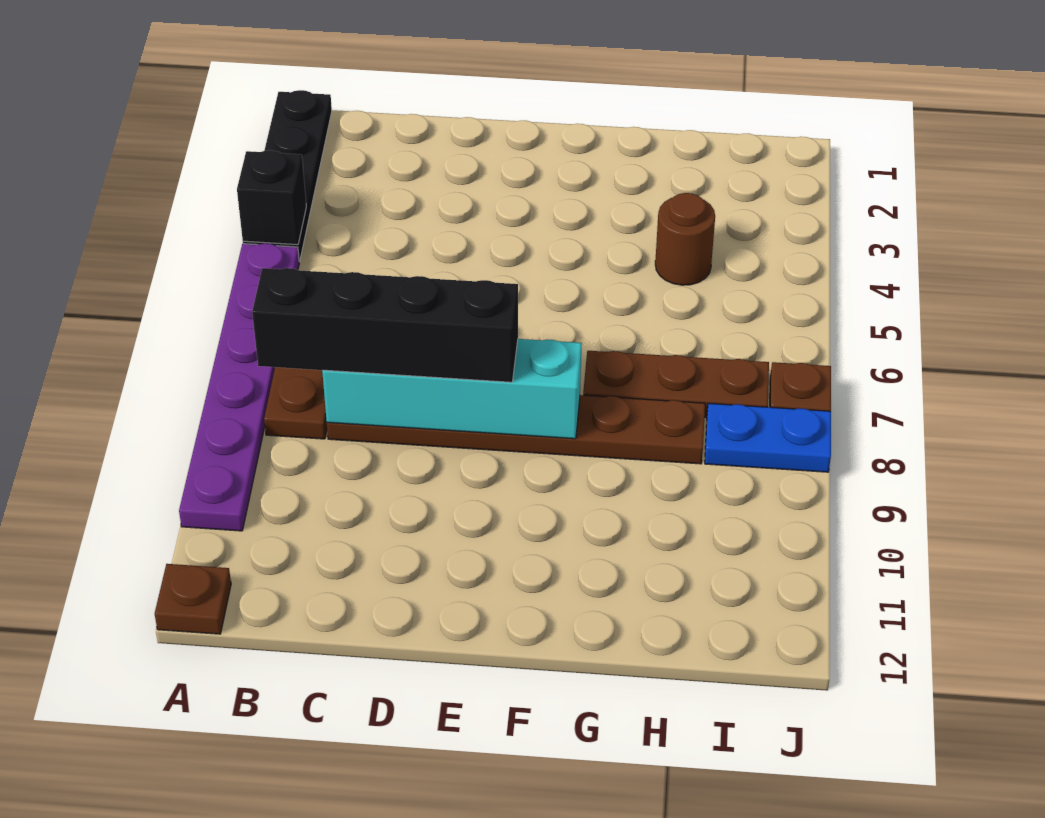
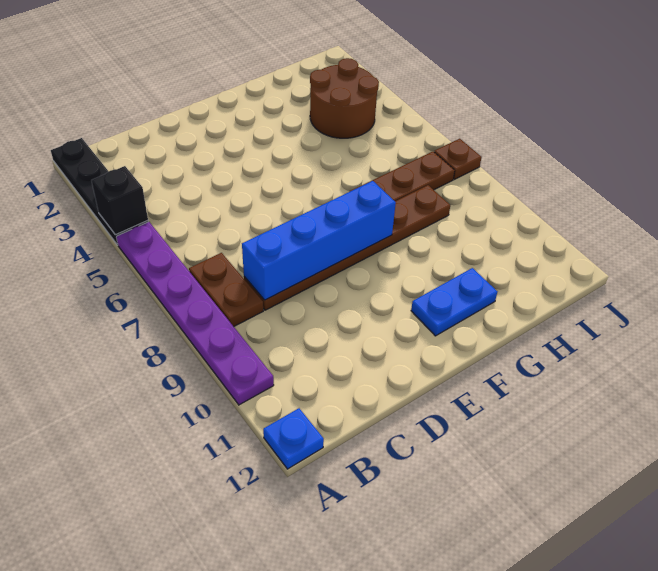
brown plate A12 level 1 -> blue plate A12 level 1
black brick B8:E8 level 3 -> none
cyan brick C8:F8 level 2 -> blue brick C8:F8 level 2
brown round brick H4 level 1 -> brown round brick H3:I4 level 1
blue plate I8:J8 level 1 -> blue plate F11:G11 level 1

